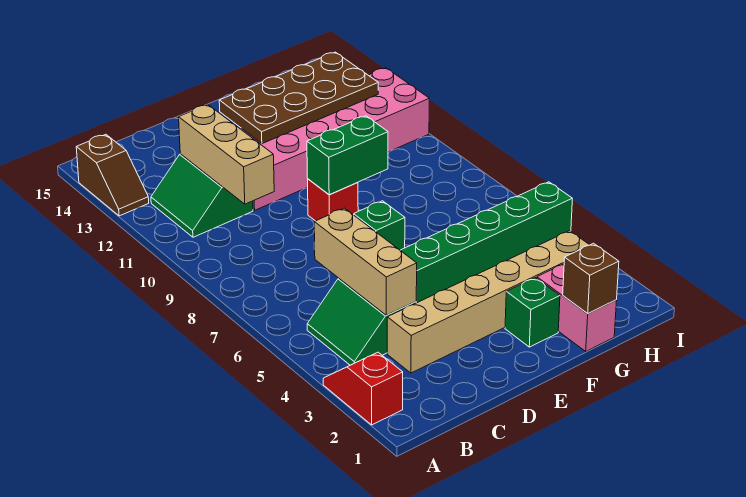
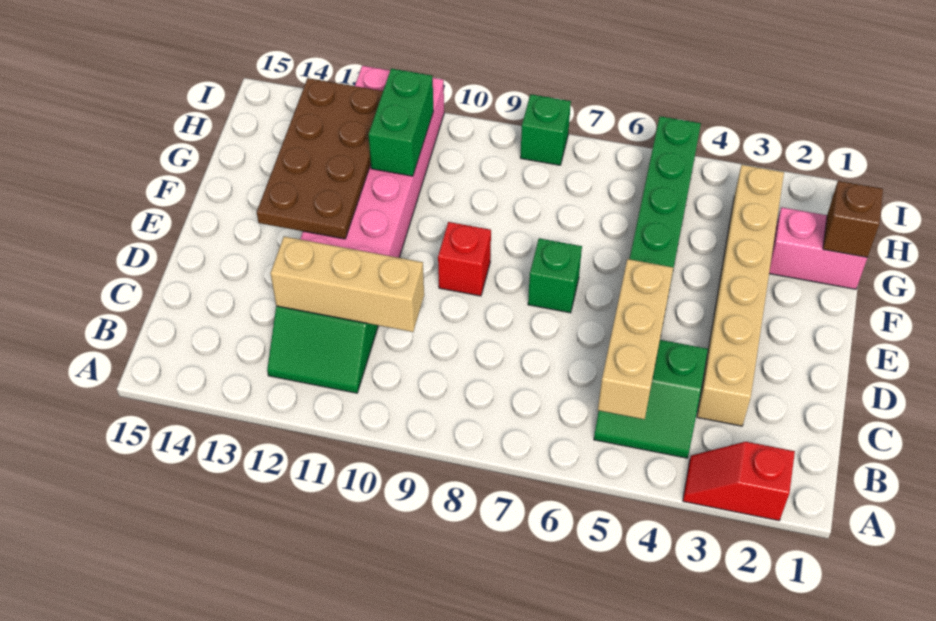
brown slope A13:A14 level 1 top 14 -> none
tan brick C4:C6 level 2 -> tan brick B5:D5 level 2
green brick E9:F9 level 2 -> green brick G11:H11 level 2
green brick F2 level 1 -> green brick I8 level 1

